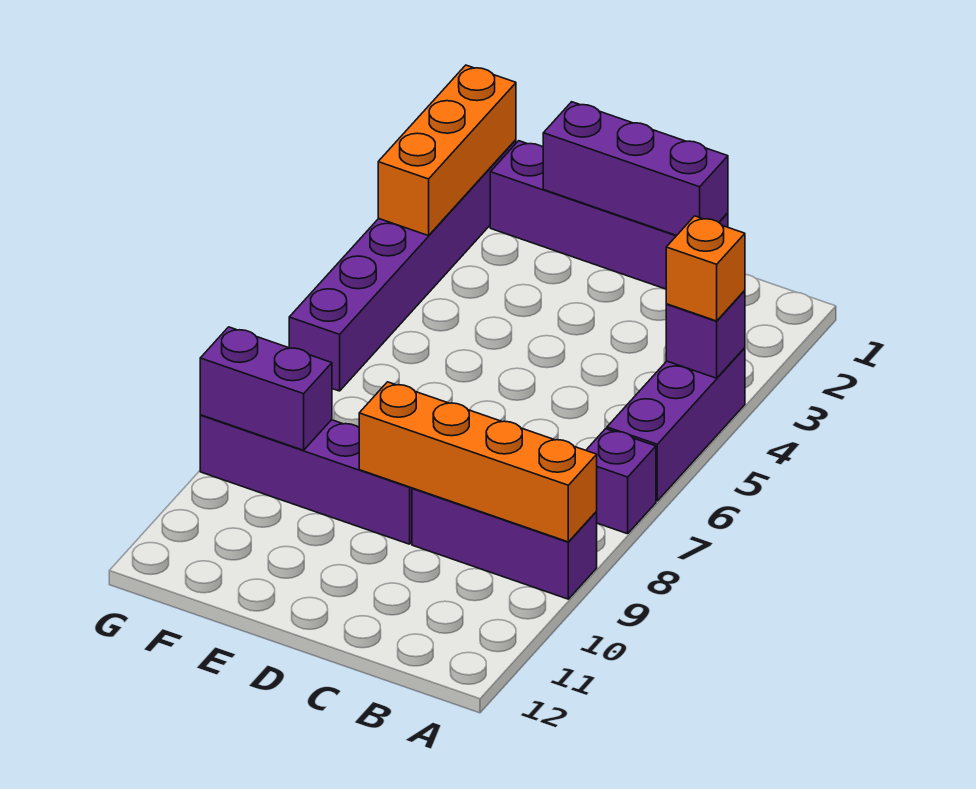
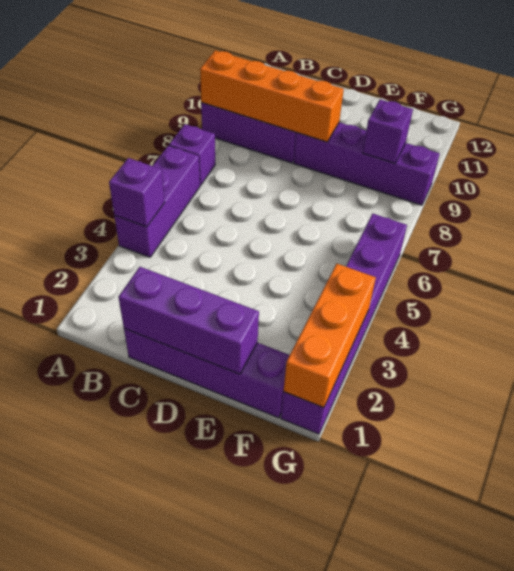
orange brick A4 level 3 -> none
purple brick F9:G9 level 2 -> purple brick F9 level 2

